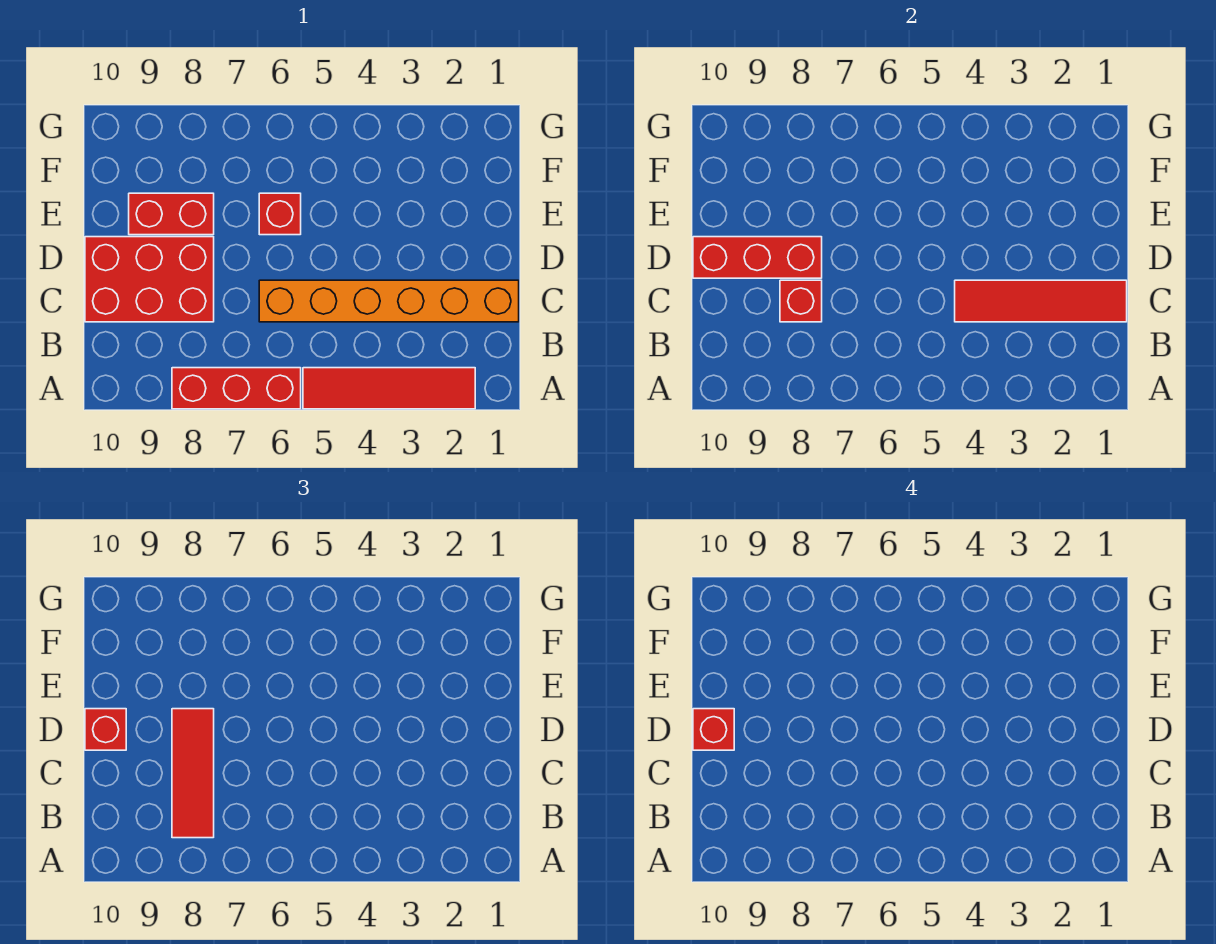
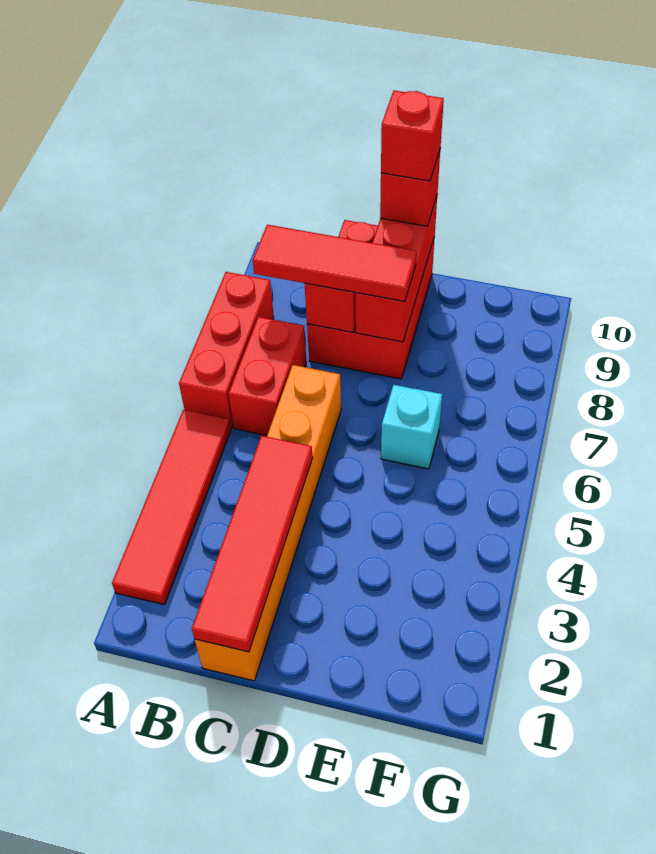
red brick E6 level 1 -> cyan brick E6 level 1
red brick E8:E9 level 1 -> red brick B6:B7 level 1

